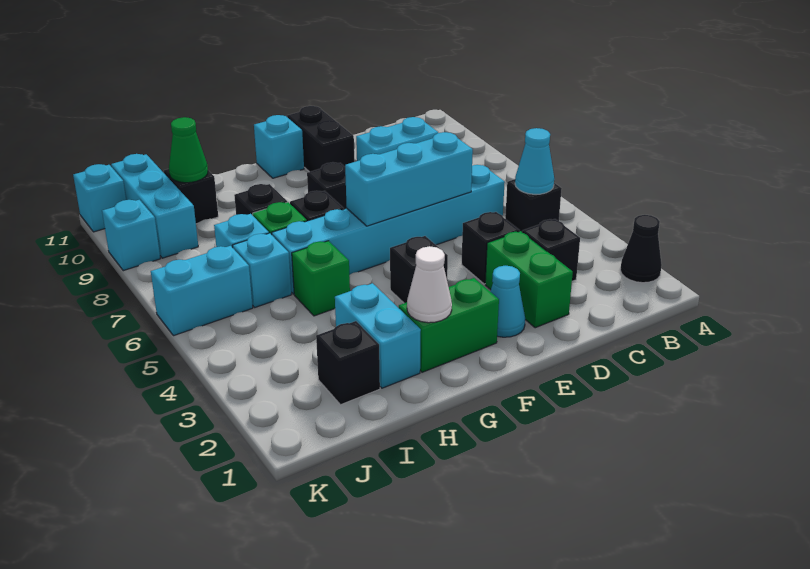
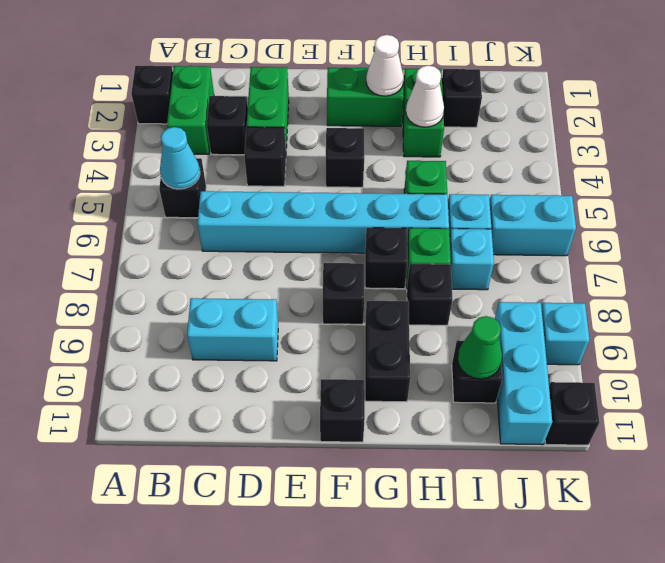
black cone A2 level 1 -> black brick A2 level 1
none -> green brick B2:B3 level 1
cyan brick D6:F6 level 2 -> none
cyan cone E2 level 1 -> none
black brick E10:E11 level 1 -> black brick G9:G10 level 1
cyan brick F11 level 1 -> black brick F11 level 1
cyan brick H2:H3 level 1 -> green brick H2:H3 level 1
none -> white cone H3 level 2
cyan brick K11 level 1 -> black brick K11 level 1

